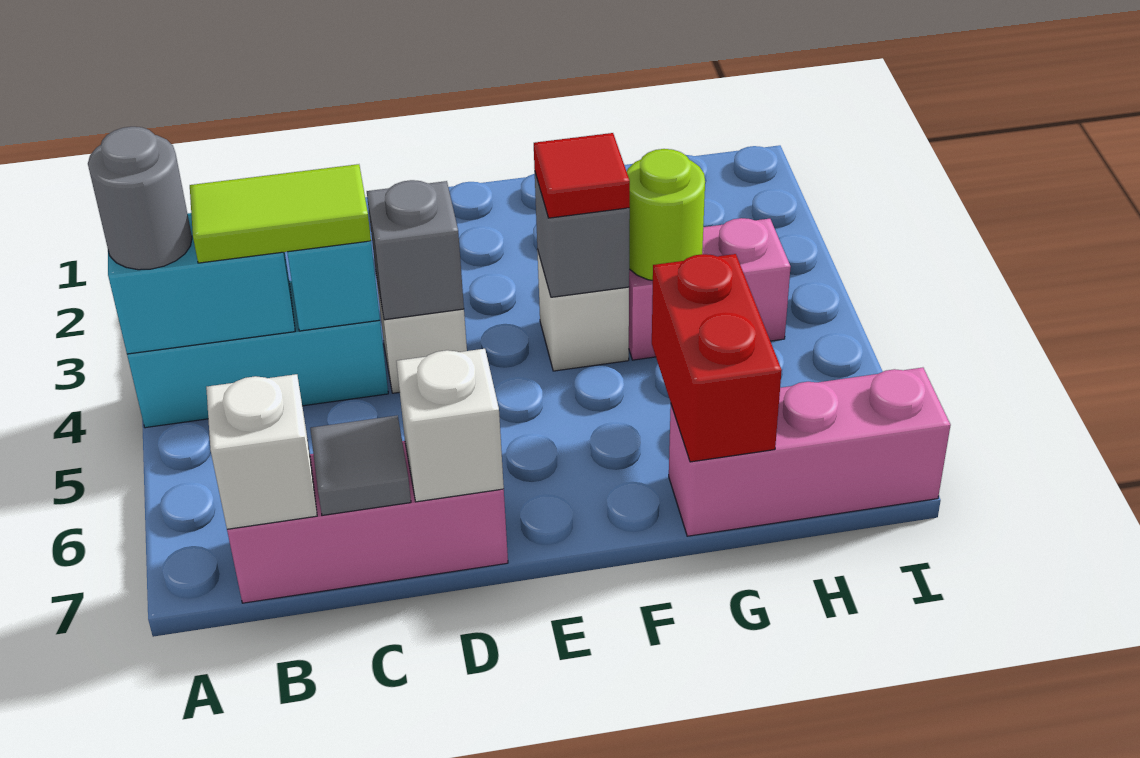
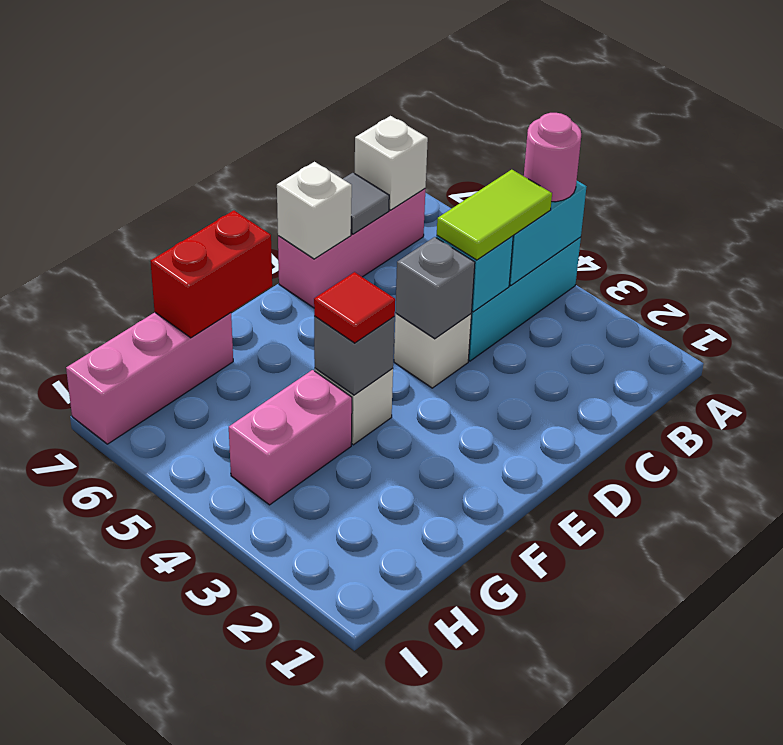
grey round brick A4 level 3 -> pink round brick A4 level 3
lime round brick G4 level 2 -> none
red brick G6:G7 level 2 -> red brick F7:G7 level 2

